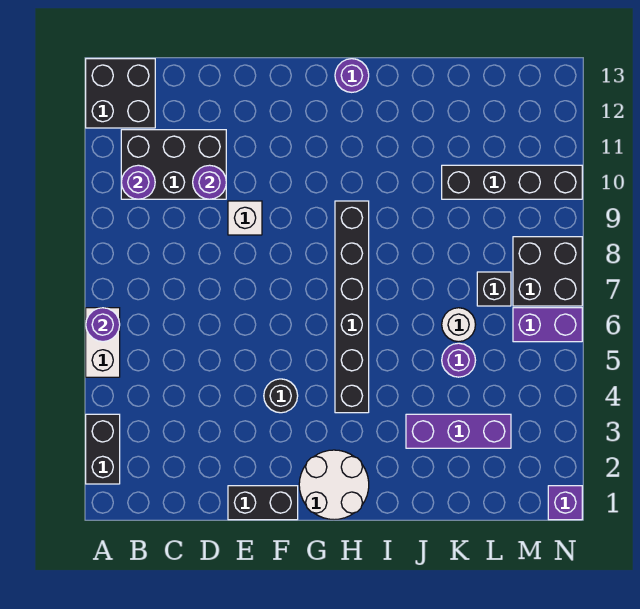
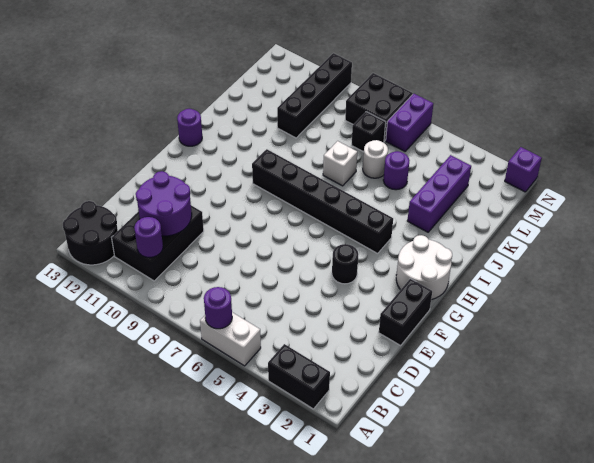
black brick A12:B13 level 1 -> black round brick A12:B13 level 1
purple round brick D10 level 2 -> purple round brick C10:D11 level 2
white brick E9 level 1 -> white brick J7 level 1

